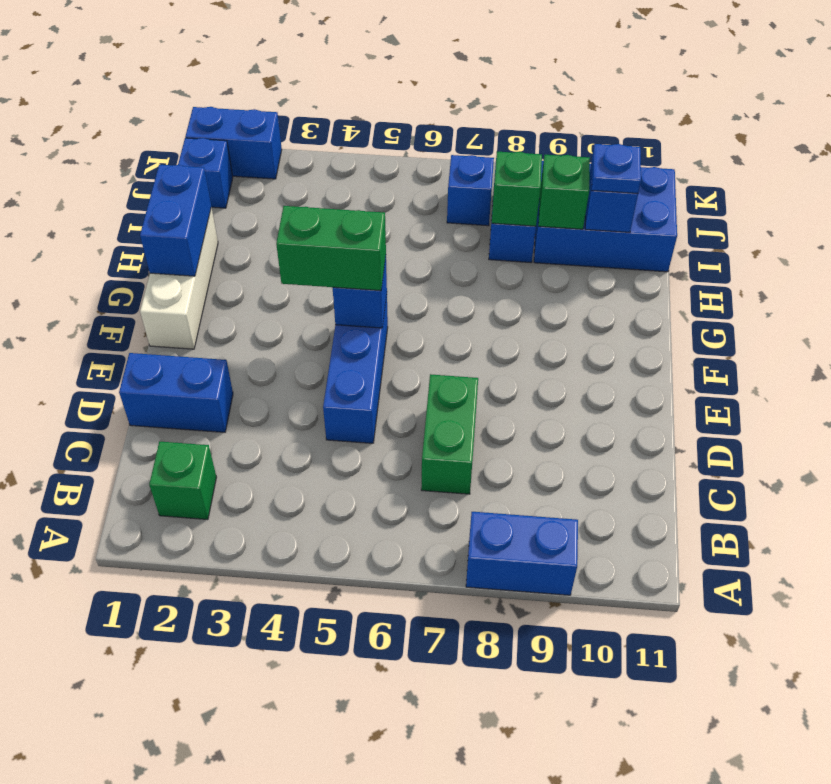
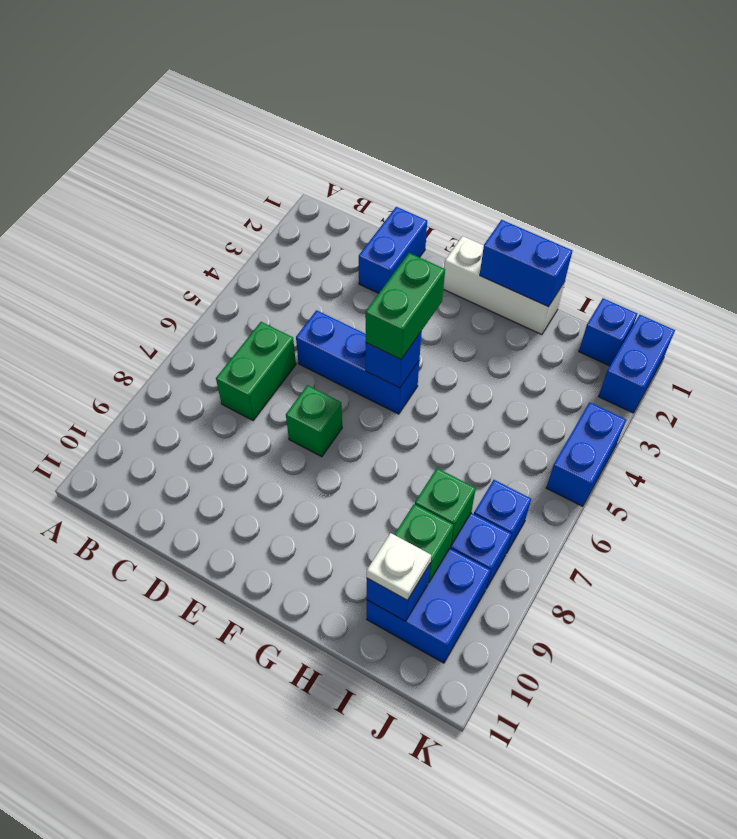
blue brick A8:A9 level 1 -> blue brick K4:K5 level 1
green brick B2 level 1 -> green brick E7 level 1
green brick C7:D7 level 1 -> green brick C6:C7 level 1
blue brick I9:J11 level 1 -> blue brick I9:J10 level 1
blue plate I10 level 3 -> white plate I10 level 3

